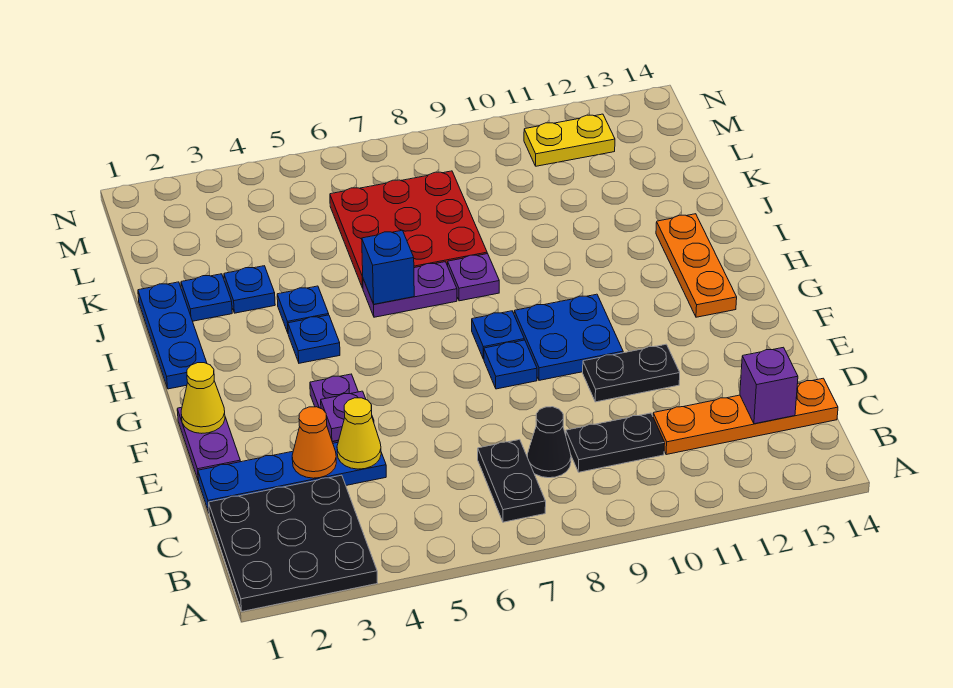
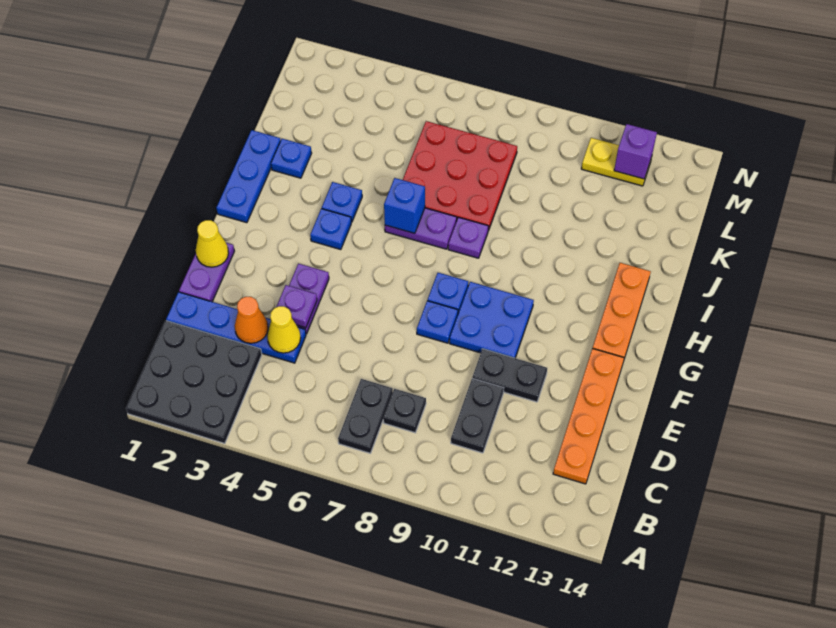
black cone C8 level 1 -> black plate C8 level 1
black plate C9:C10 level 1 -> black plate C10:D10 level 1
orange plate C11:C14 level 1 -> orange plate C13:F13 level 1
purple brick C13 level 2 -> purple brick M12 level 2
blue plate J3 level 1 -> none

